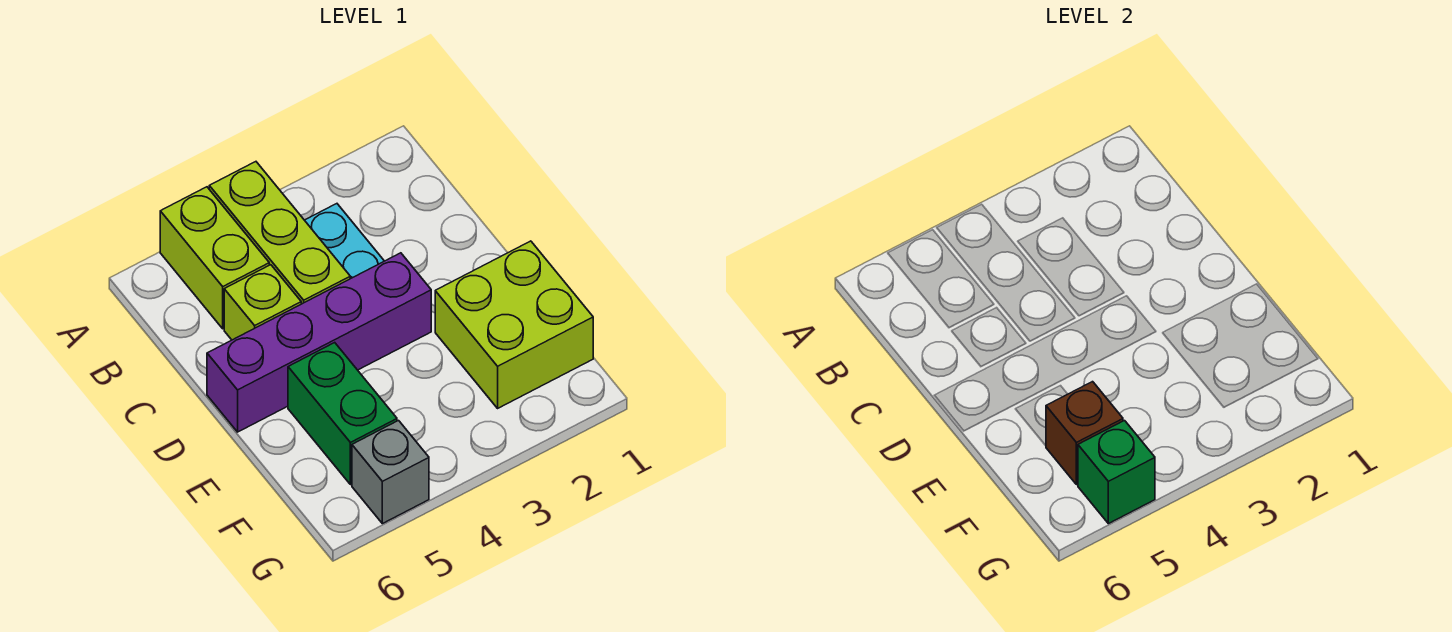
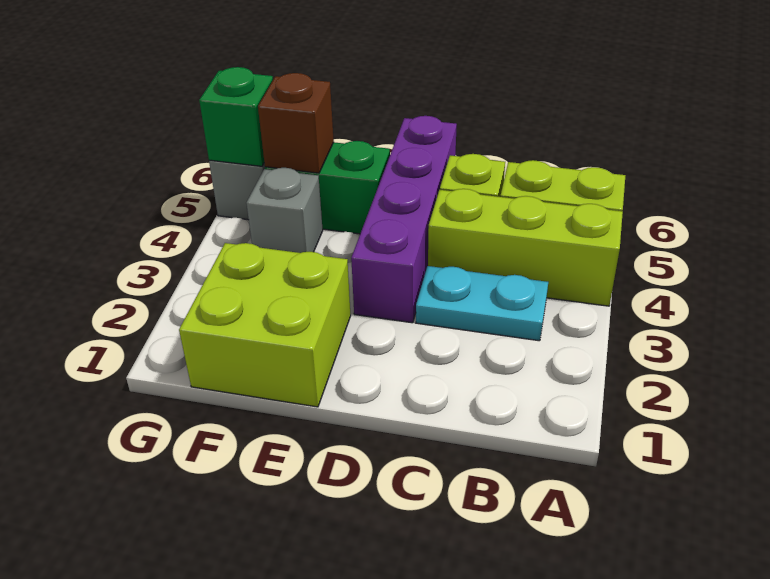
none -> grey brick F4 level 1

